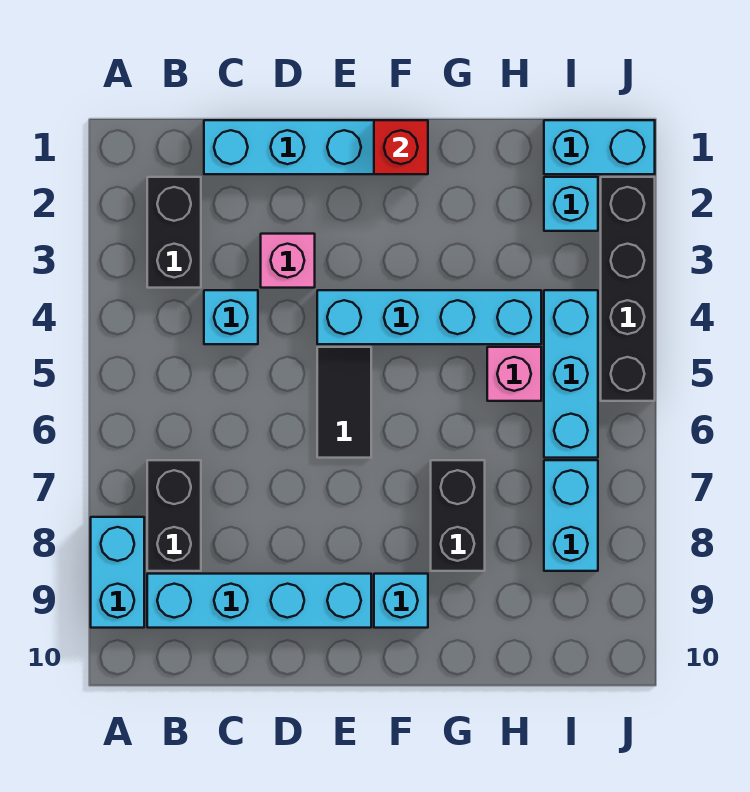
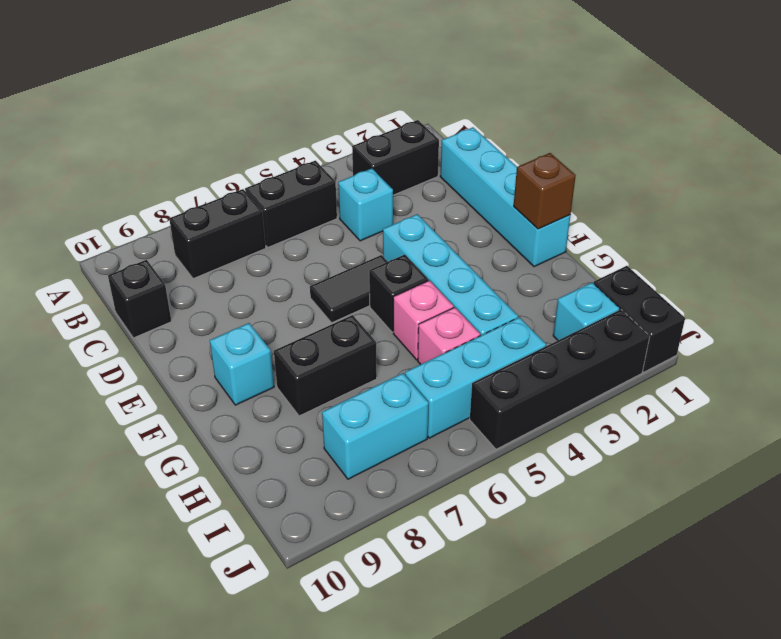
cyan brick A8:A9 level 1 -> none
none -> black brick B5:B6 level 1
cyan brick B9:E9 level 1 -> none
none -> black brick C10 level 1
pink brick D3 level 1 -> pink brick G5 level 1
red brick F1 level 2 -> brown brick F1 level 2
none -> black brick F5 level 1
cyan brick I1:J1 level 1 -> black brick I1:J1 level 1

